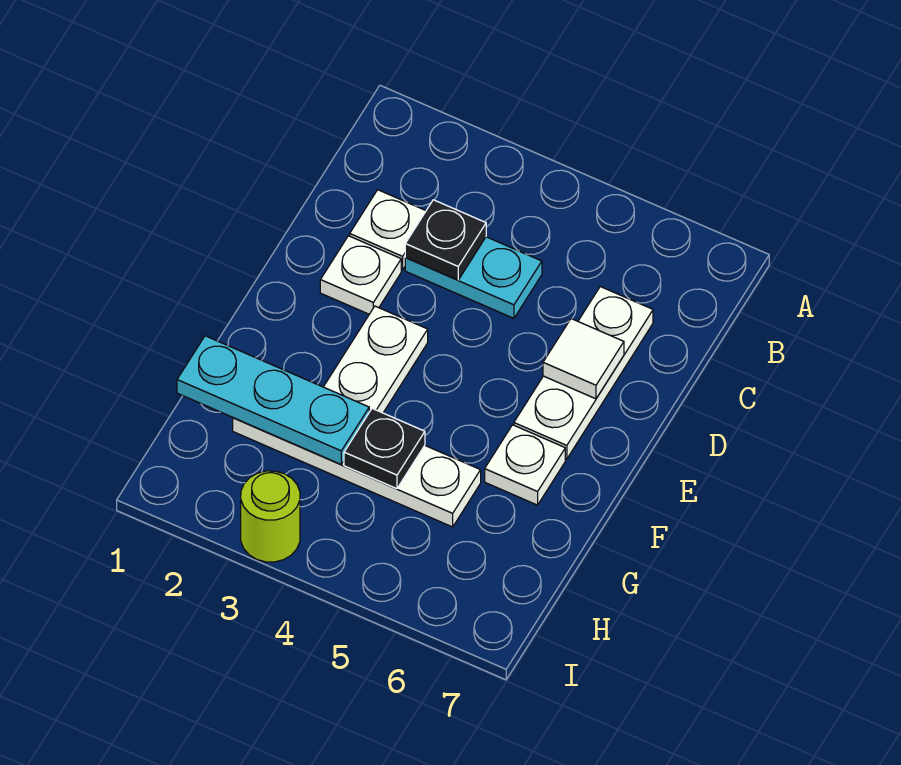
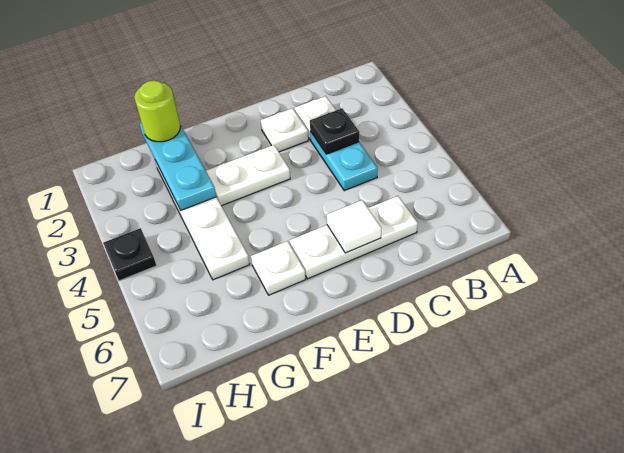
black plate G4 level 2 -> black plate I4 level 1
lime round brick I3 level 1 -> lime round brick G1 level 3

